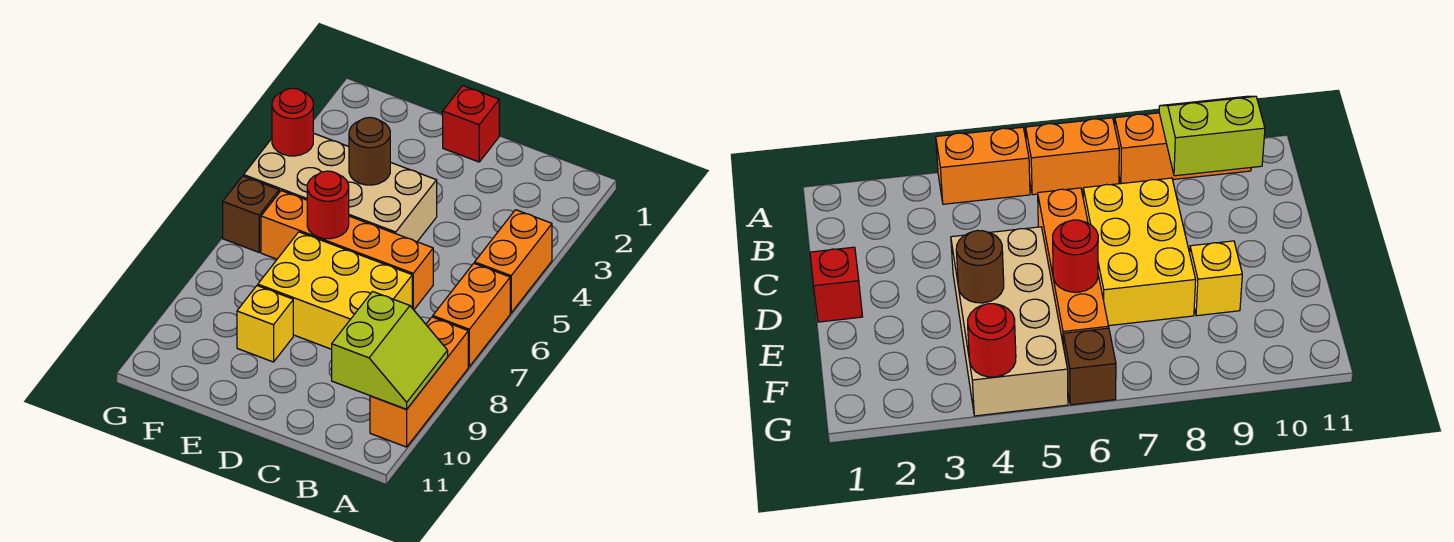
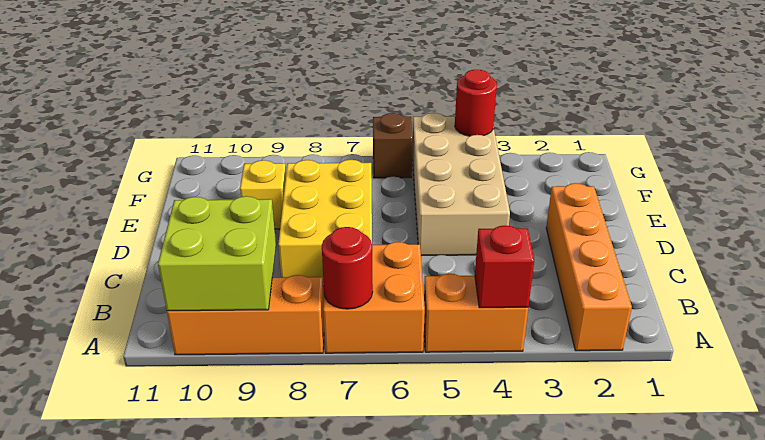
orange brick A6:A7 level 1 -> orange brick A6:B7 level 1
lime slope A9:B10 level 2 top B -> lime brick A9:B10 level 2
orange brick C6:F6 level 1 -> orange brick A2:D2 level 1
red brick D1 level 1 -> red brick A4 level 2
brown round brick E4 level 2 -> none
red round brick E6 level 2 -> red round brick A7 level 2

